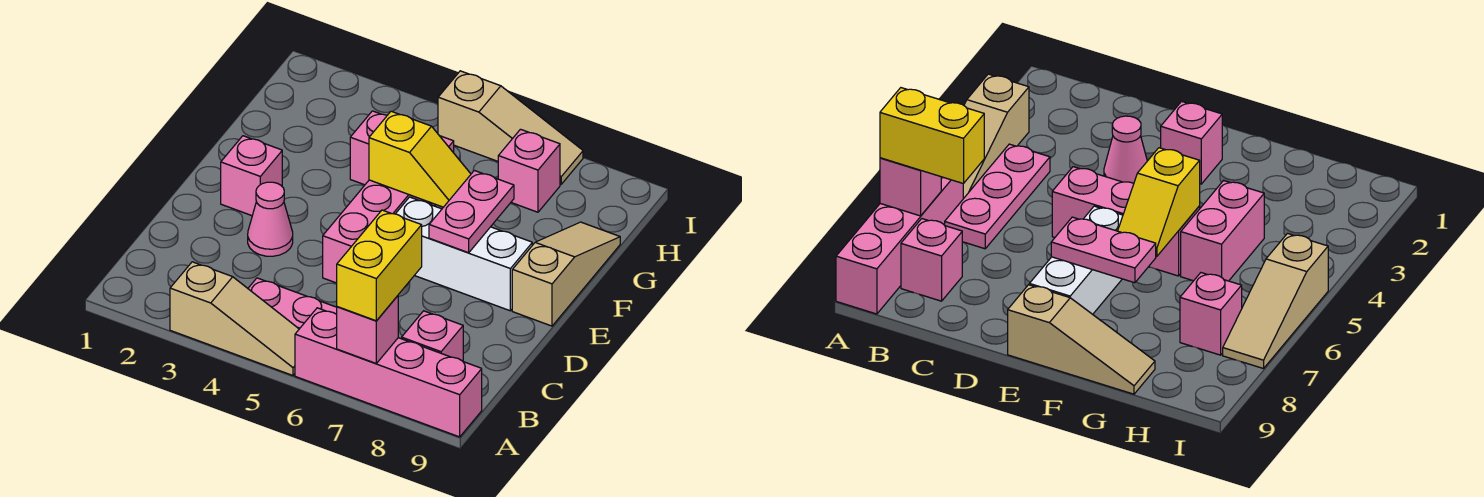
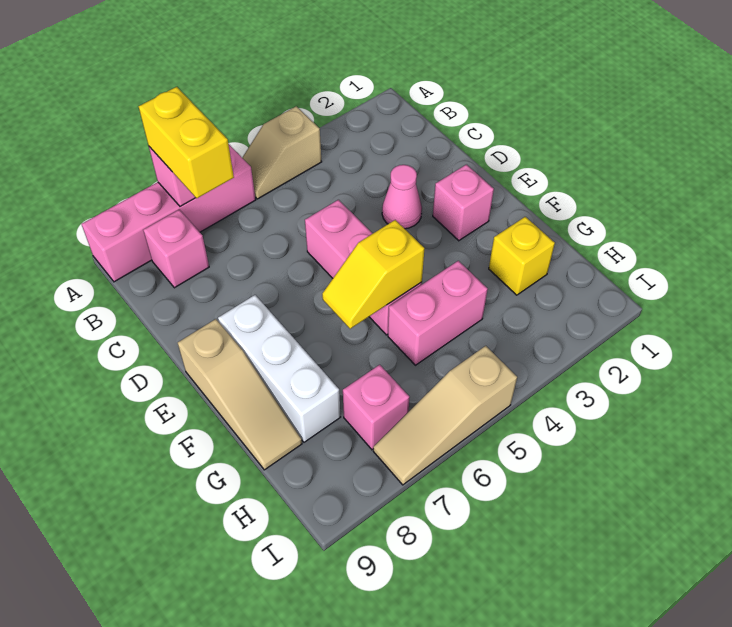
tan slope A3:A5 level 1 top 3 -> tan slope A4:A5 level 1 top 4
pink plate B4:B6 level 1 -> none
white brick E6:E8 level 1 -> white brick E8:G8 level 1
pink plate E7:F7 level 2 -> none
none -> yellow brick G2 level 1

